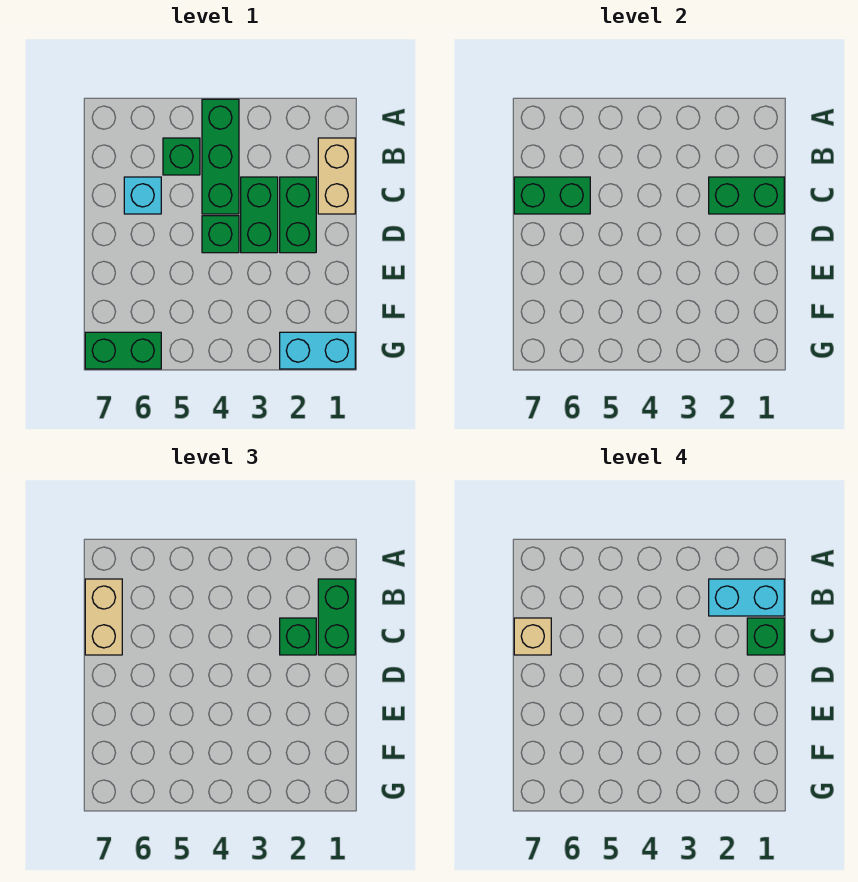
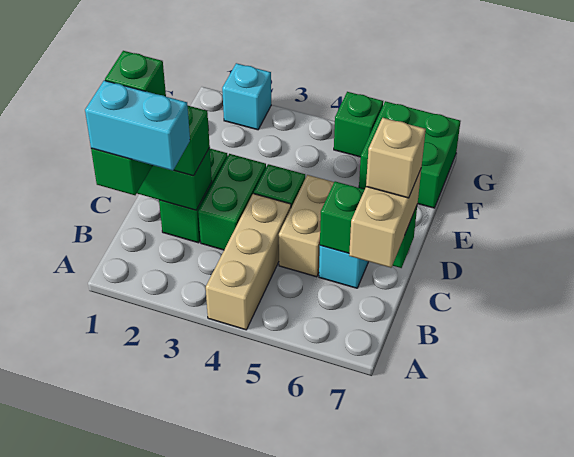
green brick A4:C4 level 1 -> tan brick A4:C4 level 1
tan brick B1:C1 level 1 -> tan brick C5:D5 level 1
green brick B5 level 1 -> green brick G5 level 1
cyan brick G1:G2 level 1 -> cyan brick G2 level 1
green brick G6:G7 level 1 -> green brick F6:G7 level 1

